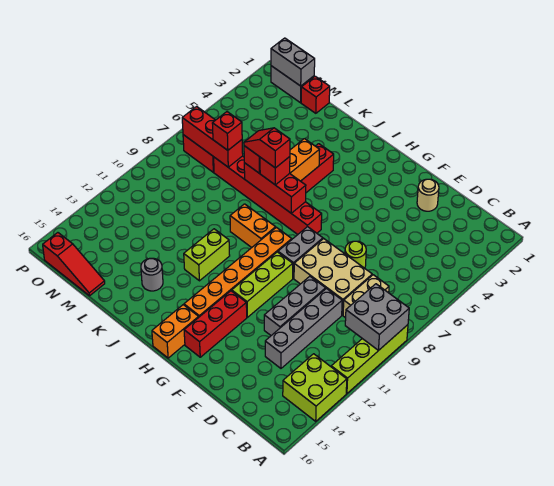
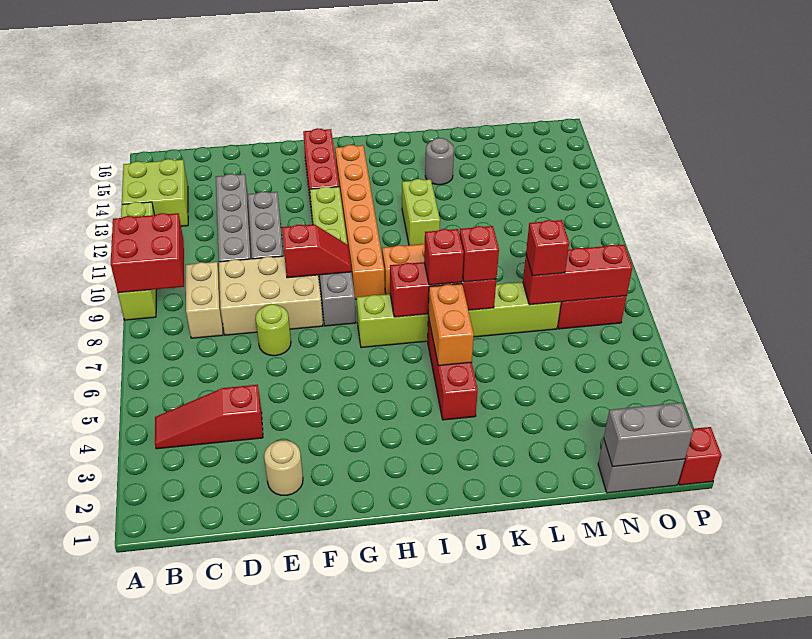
grey brick A9:B10 level 2 -> red brick A9:B10 level 2
red brick H7:M7 level 1 -> lime brick H7:M7 level 1
orange brick H15:H16 level 1 -> none
red slope J7:K7 level 4 top J -> red slope F9:G9 level 2 top F
red brick M1 level 1 -> red brick P1 level 1
red slope M16:O16 level 1 top O -> red slope B4:D4 level 1 top D

